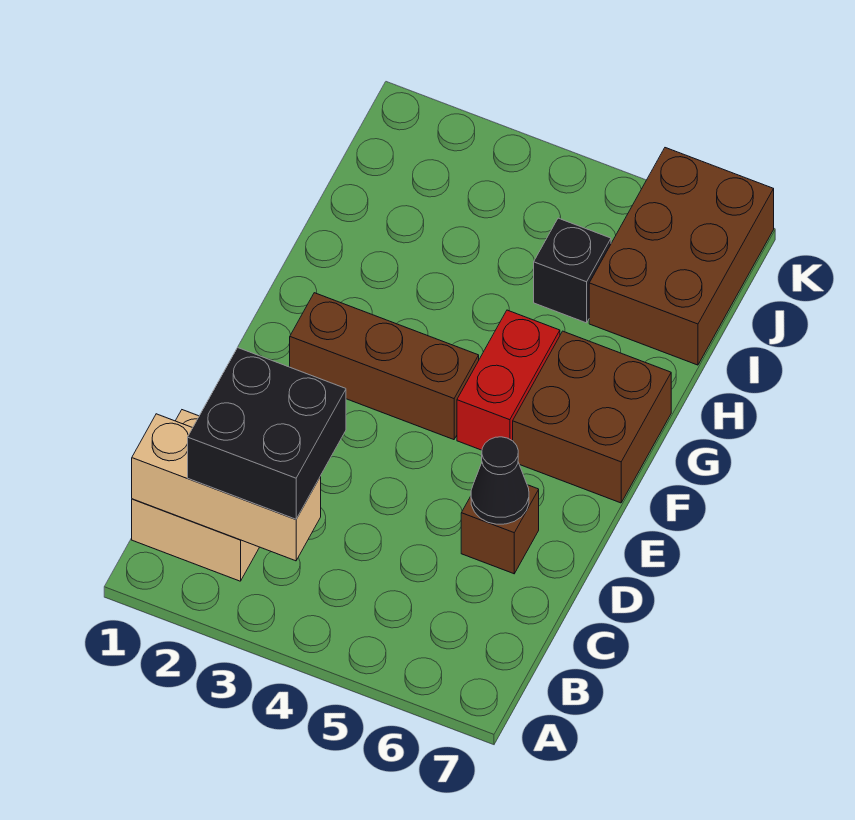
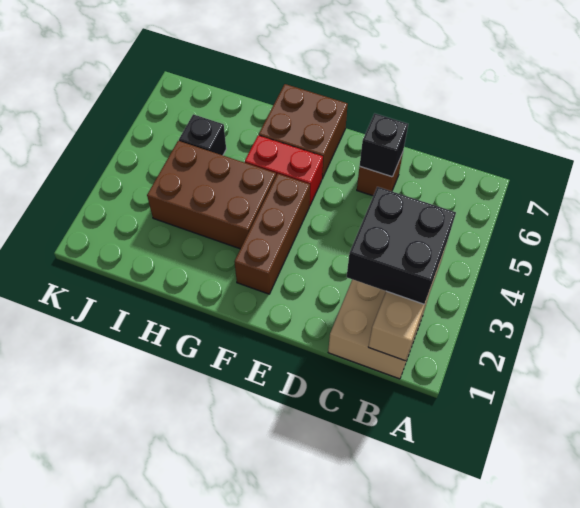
black cone D6 level 2 -> black brick D6 level 2
brown brick I6:K7 level 1 -> brown brick G3:I4 level 1

